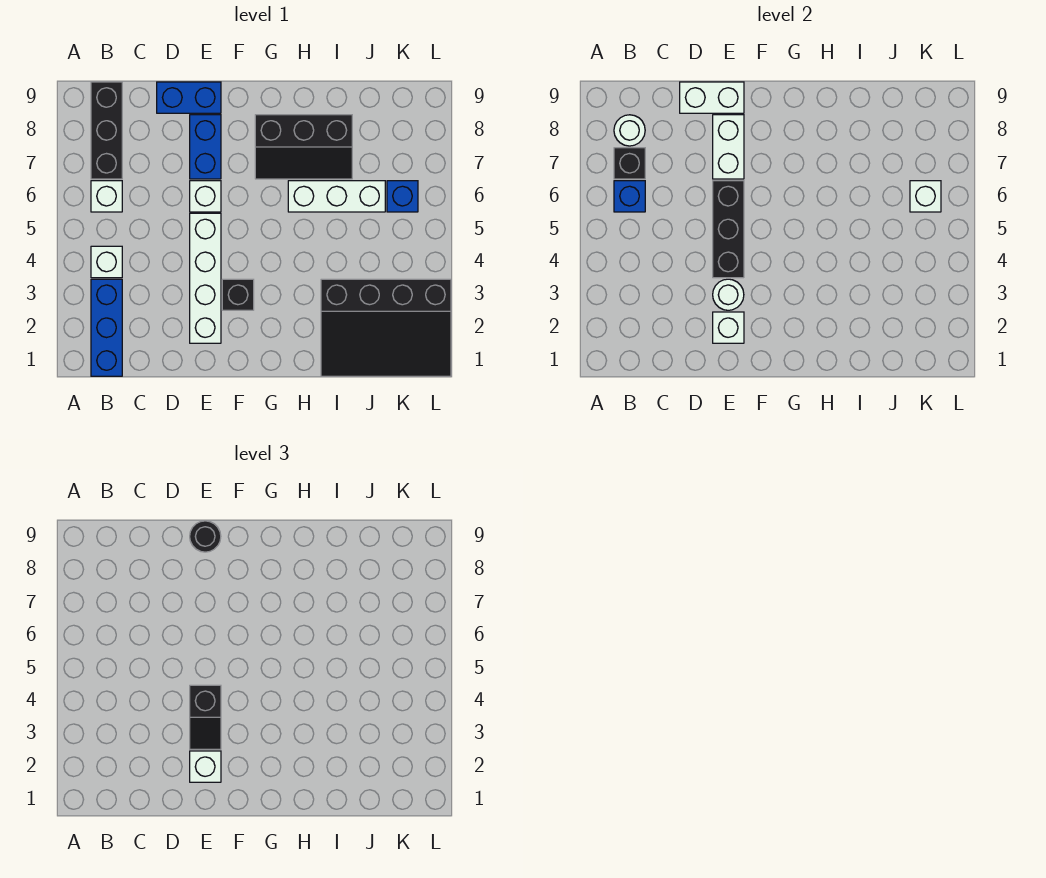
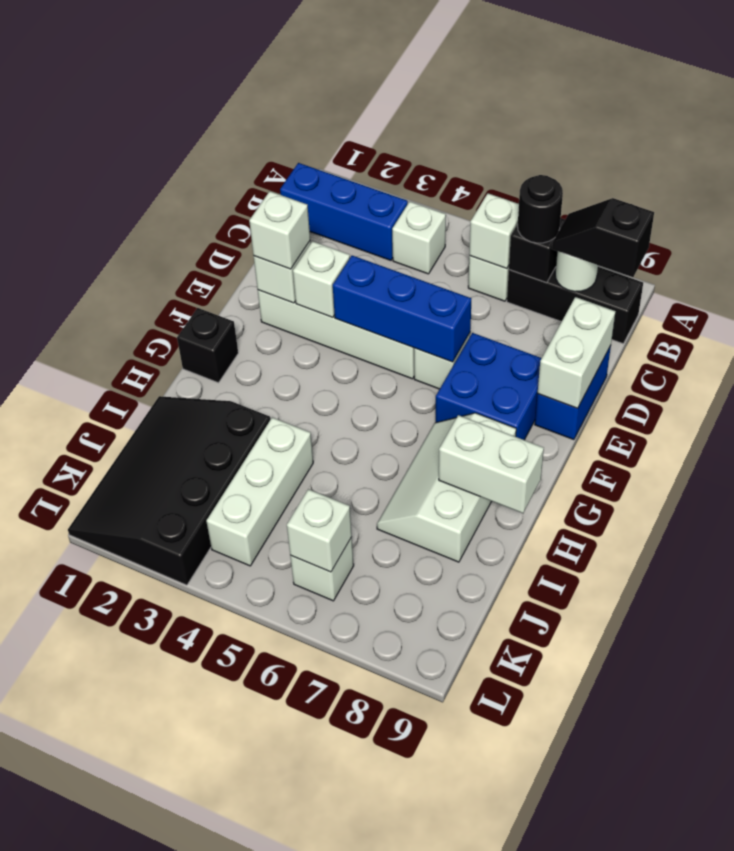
blue brick B6 level 2 -> white brick B6 level 2
white round brick E3 level 2 -> white brick E3 level 2
black slope E3:E4 level 3 top 4 -> black slope B8:B9 level 3 top 9
black brick E4:E6 level 2 -> blue brick E4:E6 level 2
blue brick E7:E8 level 1 -> blue brick E7:F8 level 1
white brick E7:E8 level 2 -> white brick H8:H9 level 2
black round brick E9 level 3 -> black round brick B7 level 3
black brick F3 level 1 -> black brick G1 level 1
black slope G7:I8 level 1 top 8 -> white slope G7:I8 level 1 top 8
white brick H6:J6 level 1 -> white brick I4:K4 level 1
blue brick K6 level 1 -> white brick K6 level 1

